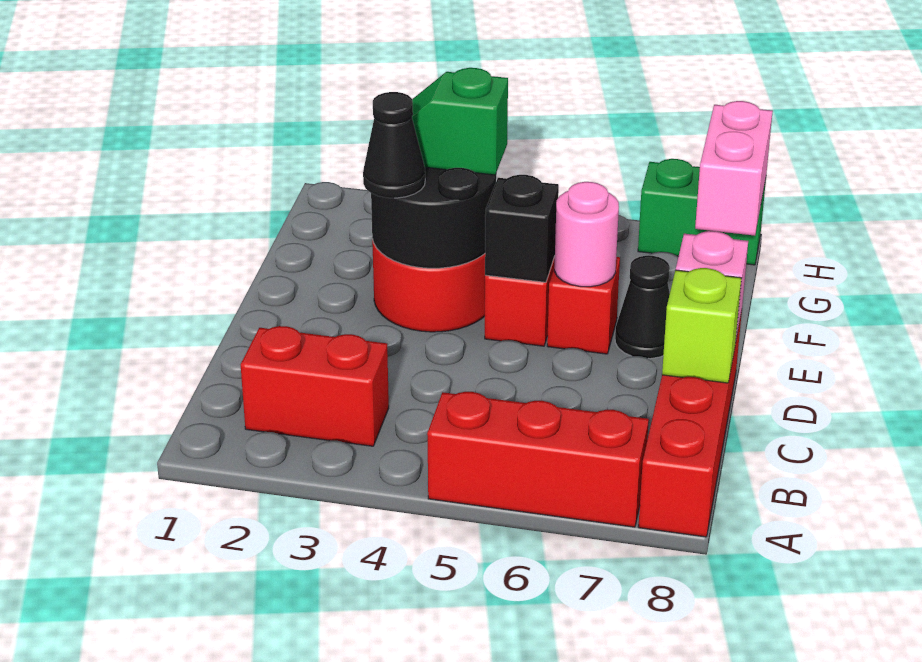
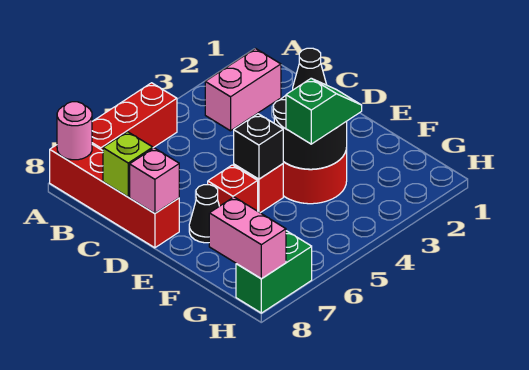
red brick B2:B3 level 1 -> pink brick B2:B3 level 1
pink round brick E6 level 2 -> pink round brick A8 level 2

